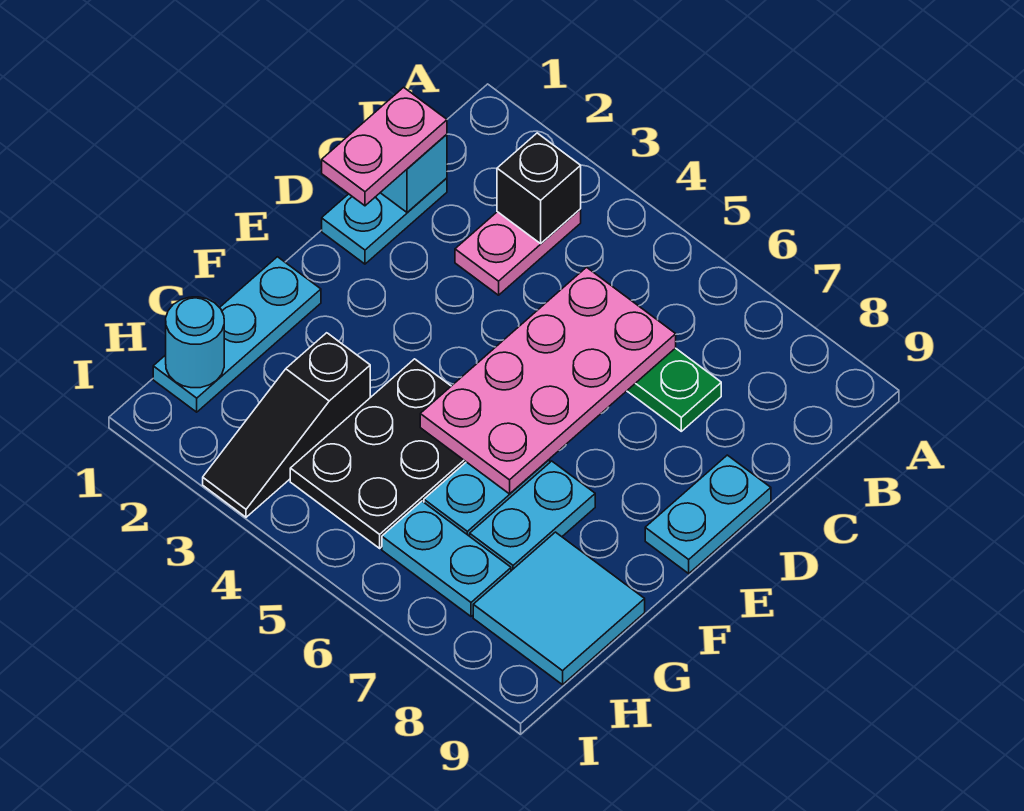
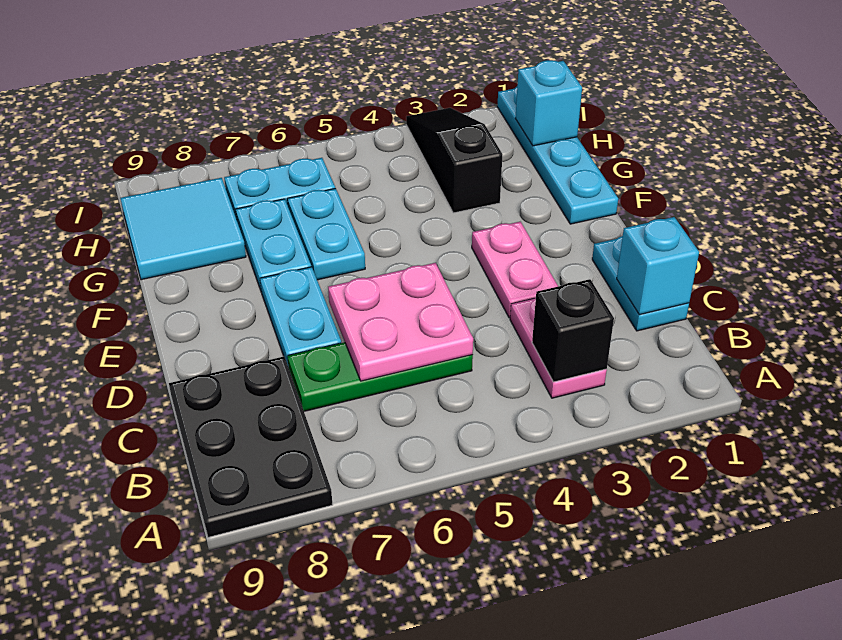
pink plate C1:D1 level 3 -> pink plate D3:E3 level 1
pink plate C5:F6 level 2 -> pink plate C5:D6 level 2
cyan plate D9:E9 level 1 -> cyan plate D7:E7 level 1
cyan plate F1:H1 level 1 -> cyan plate F1:I1 level 1
black plate F4:H5 level 1 -> black plate A8:C9 level 1
cyan round brick H1 level 2 -> cyan brick H1 level 2

